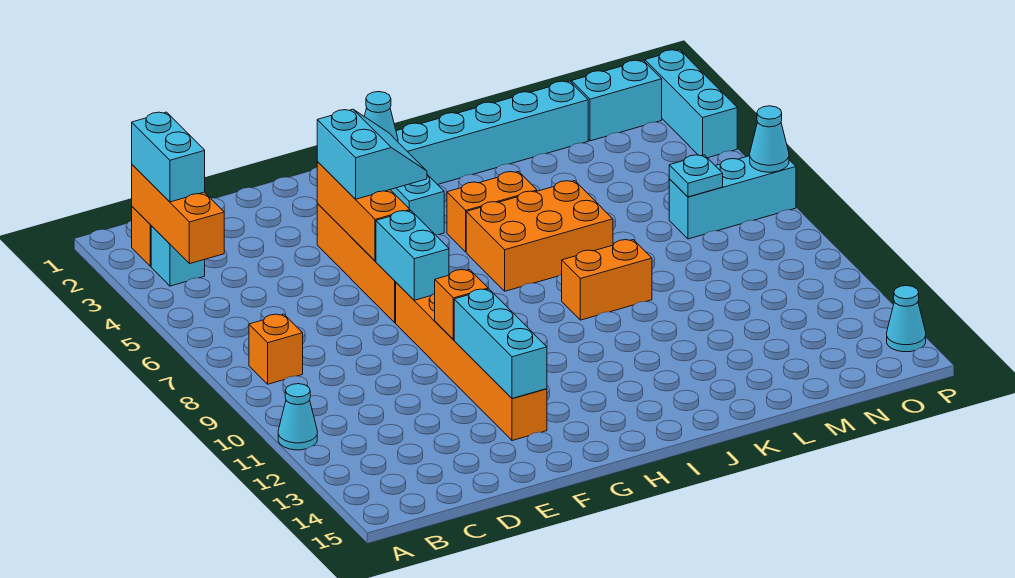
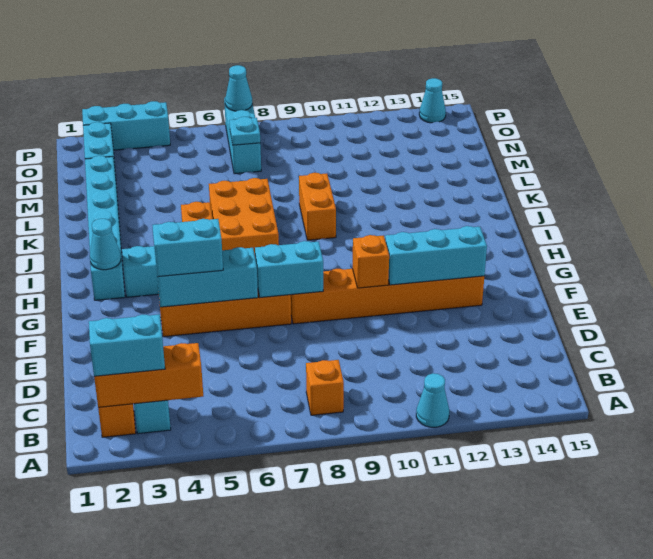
orange brick F4:F6 level 2 -> cyan brick F4:F6 level 2

